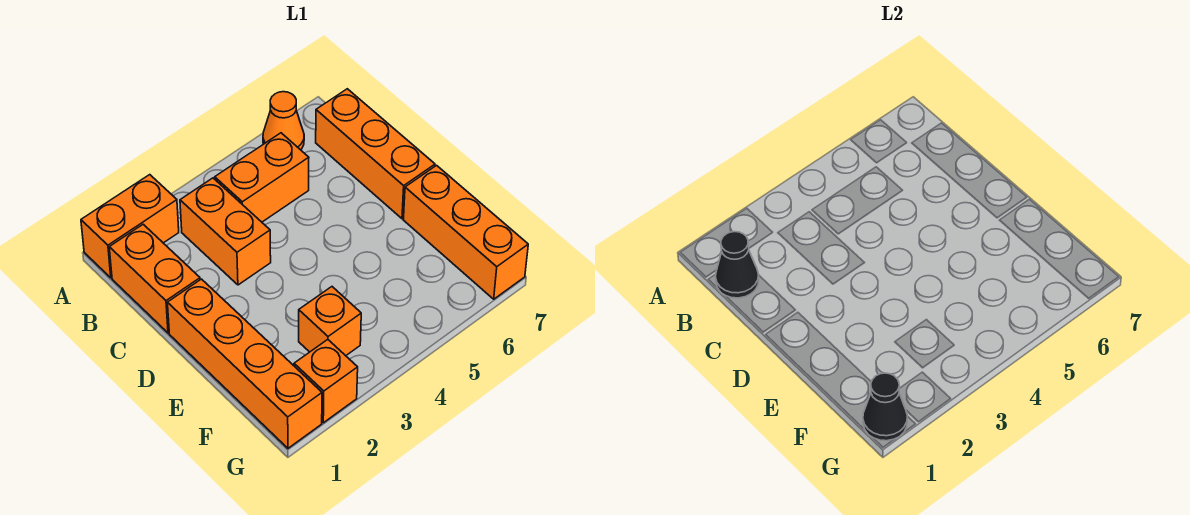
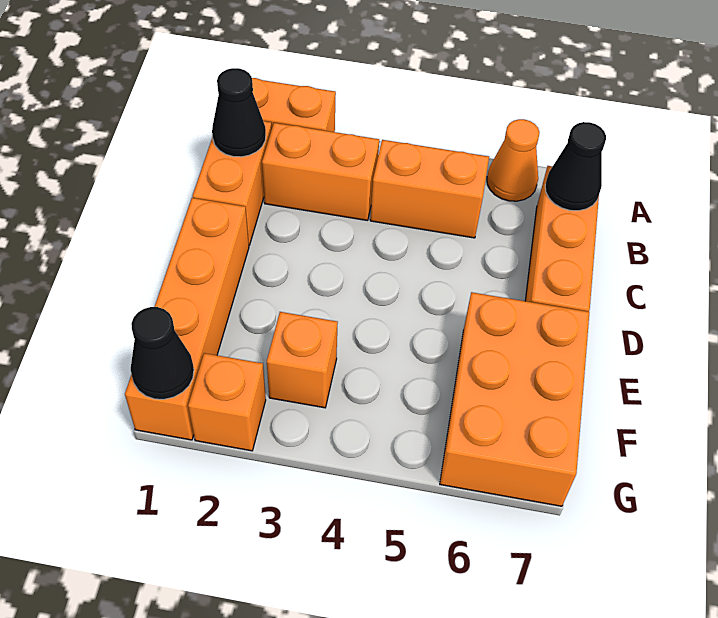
orange brick B3:C3 level 1 -> orange brick B2:B3 level 1
none -> black cone B7 level 2
orange brick E7:G7 level 1 -> orange brick E6:G7 level 1

